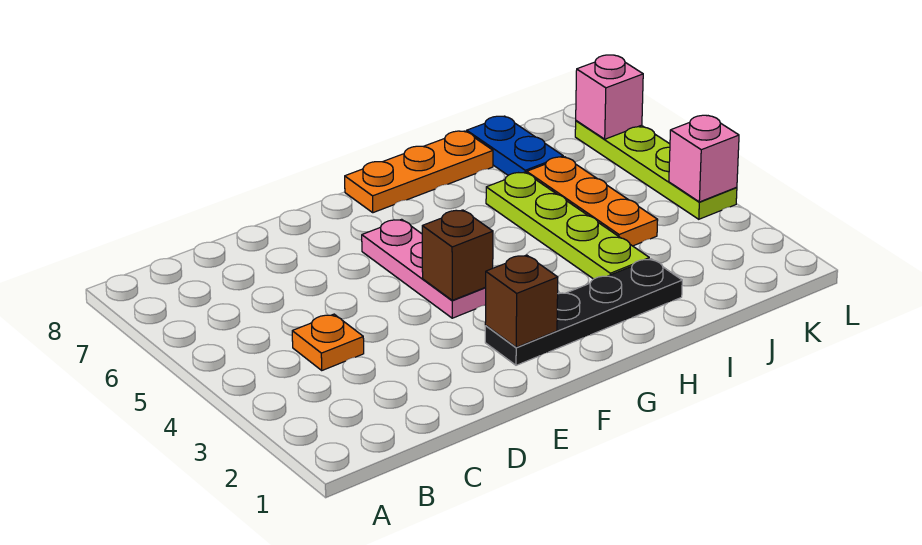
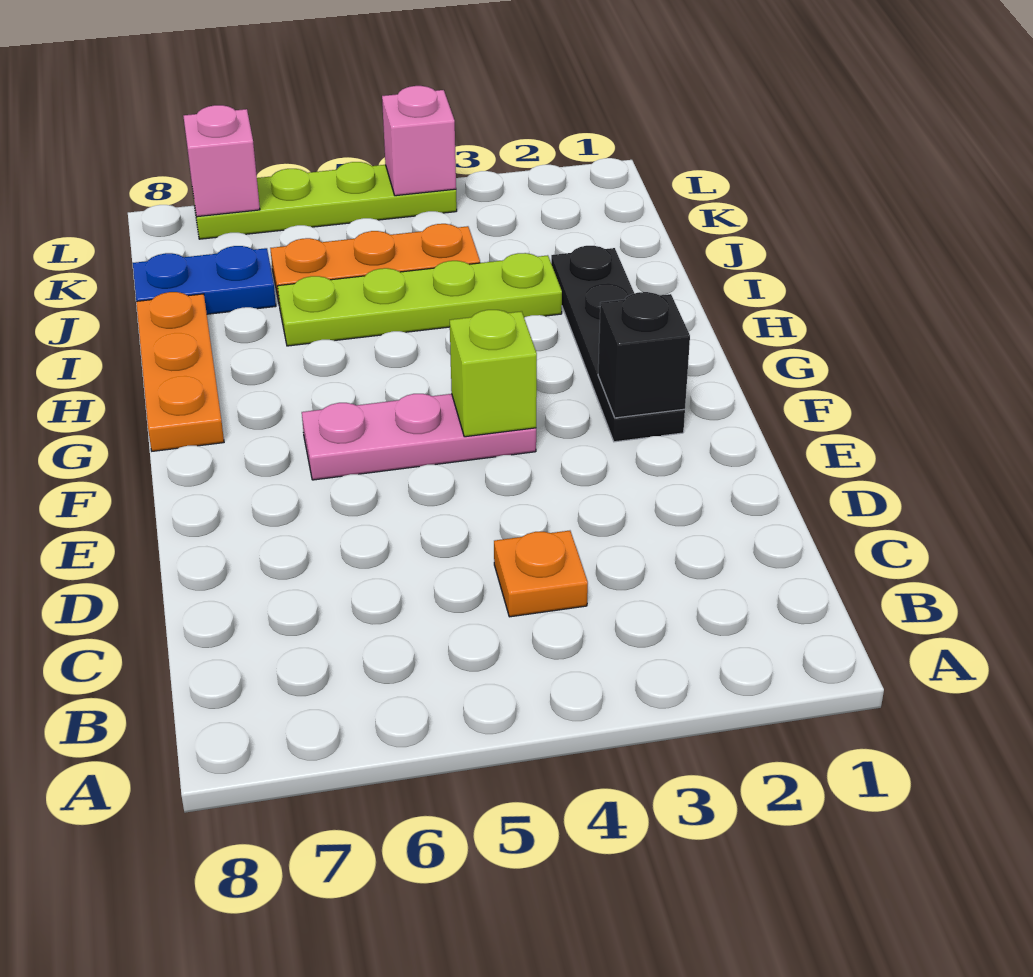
brown brick F2 level 2 -> black brick F2 level 2
brown brick F4 level 2 -> lime brick F4 level 2

